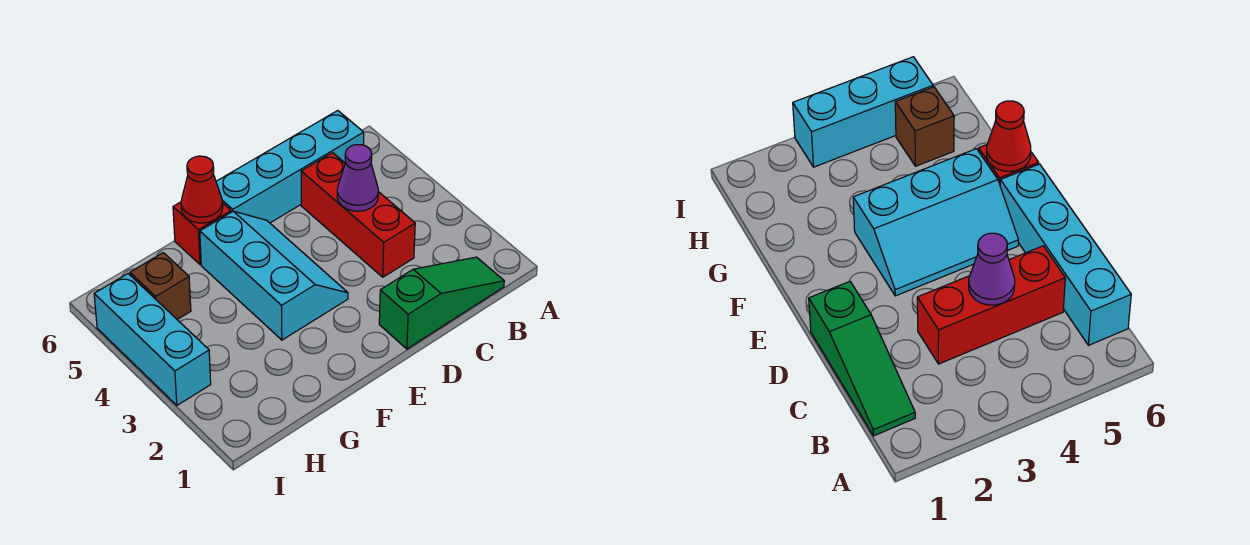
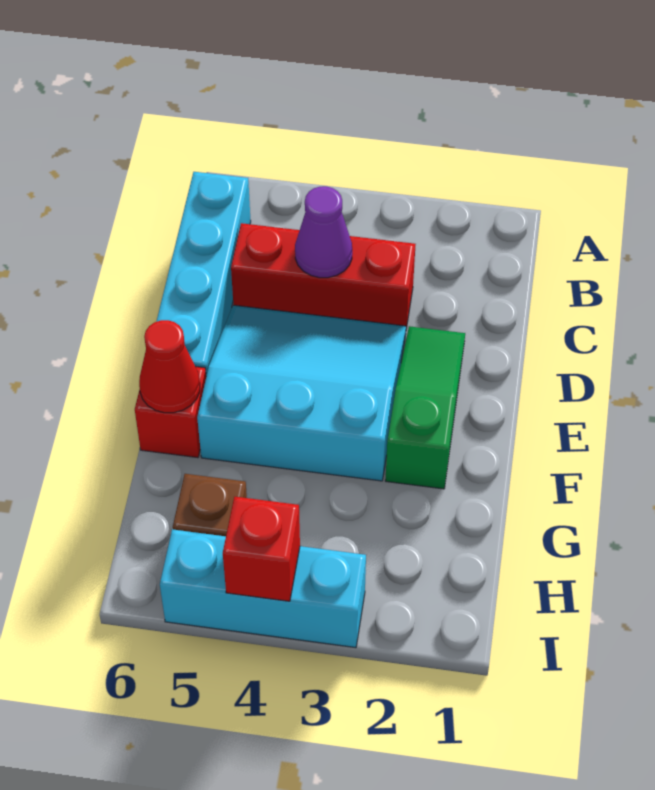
green slope B1:D1 level 1 top D -> green slope D2:F2 level 1 top F
cyan slope E3:F5 level 1 top F -> cyan slope D3:F5 level 1 top F
none -> red brick I4 level 2

